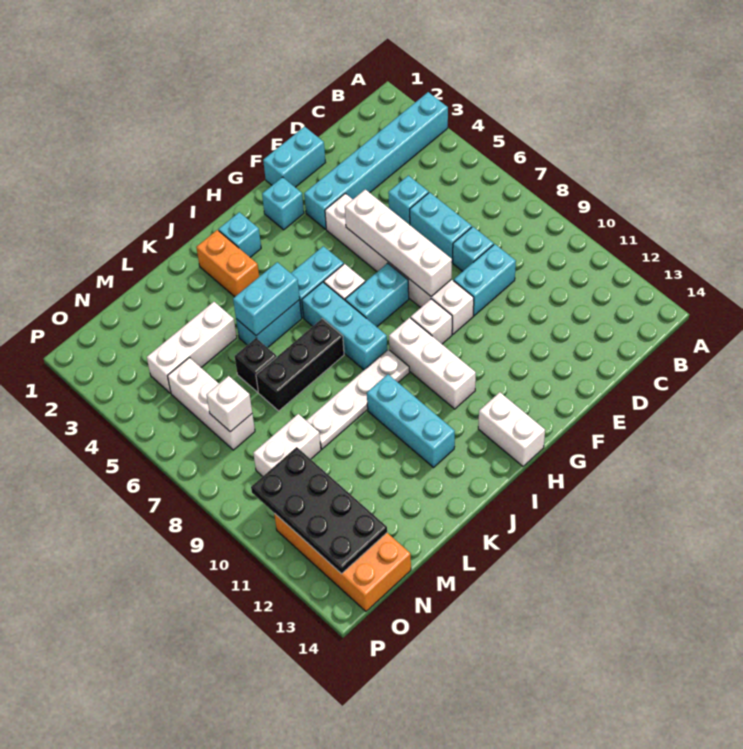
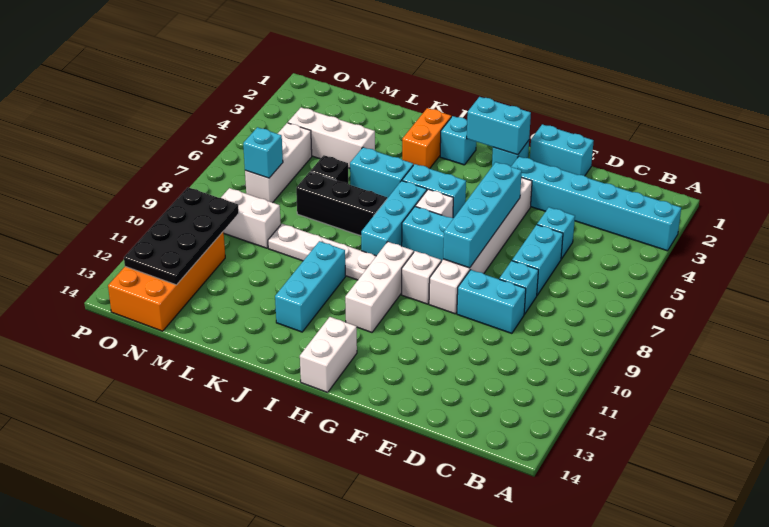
white brick F5:F8 level 2 -> cyan brick F5:F8 level 2
cyan brick J5:K5 level 2 -> cyan brick G2:H2 level 2
white brick N7 level 2 -> cyan brick N7 level 2

